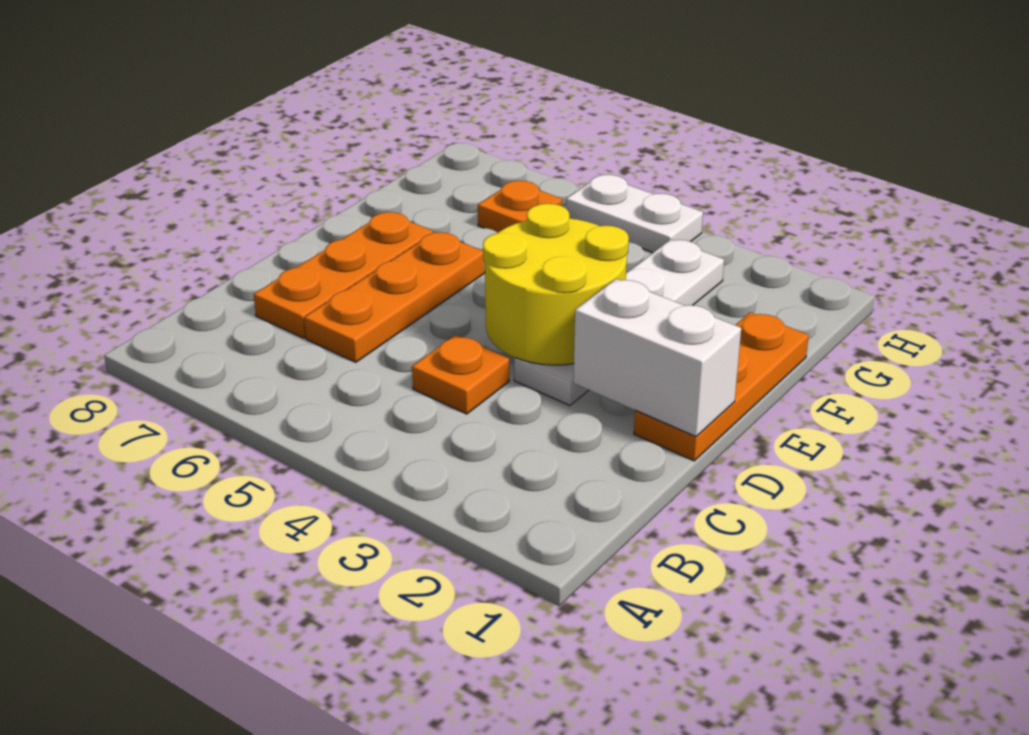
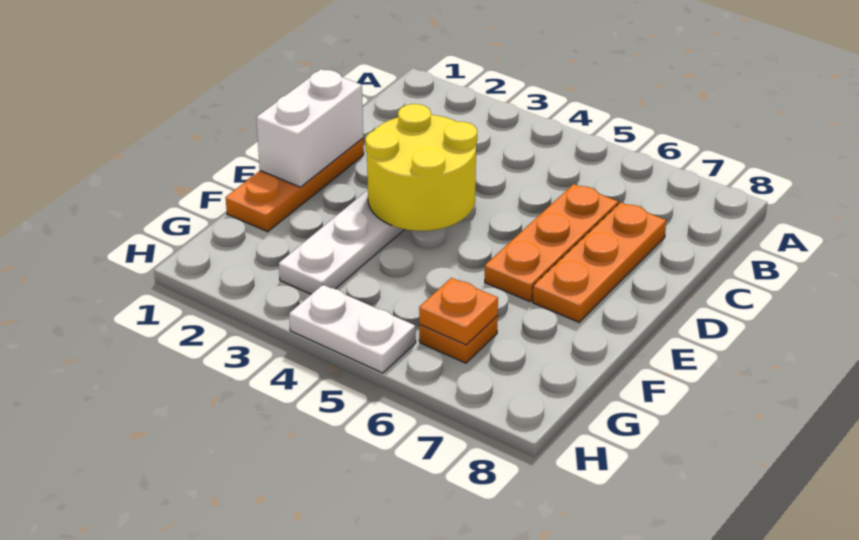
orange plate C4 level 1 -> orange plate G6 level 2
white brick D1:D2 level 2 -> white brick D1:E1 level 2

